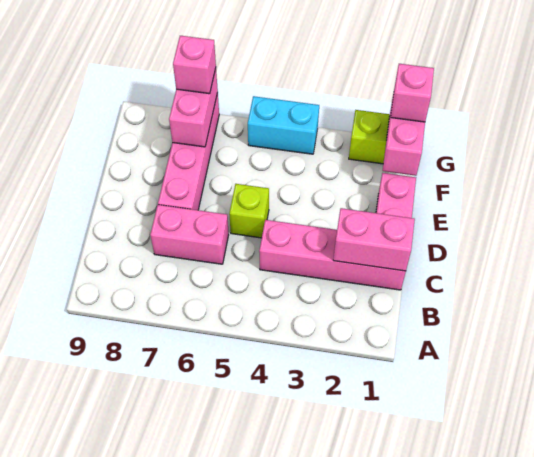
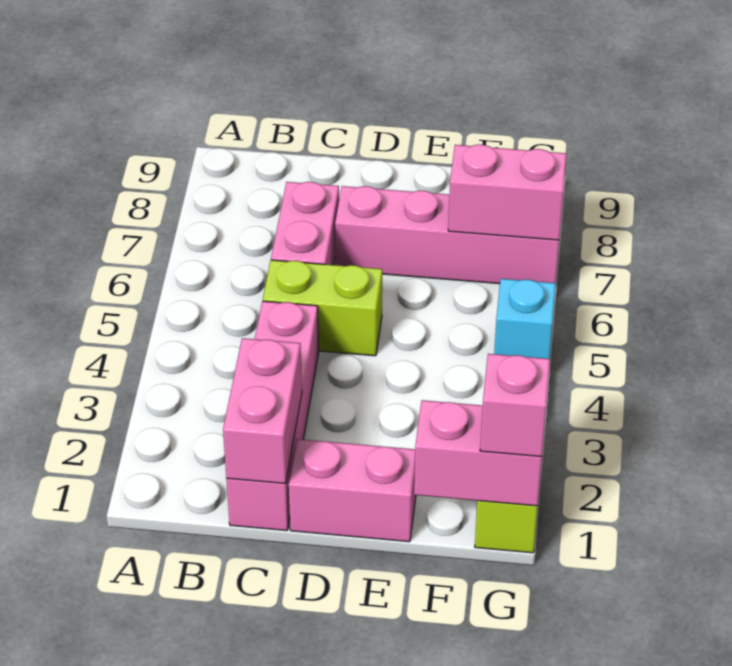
lime brick D5 level 1 -> lime brick C5:D5 level 1
cyan brick G4:G5 level 1 -> cyan brick G5 level 1
pink brick G7 level 3 -> none

